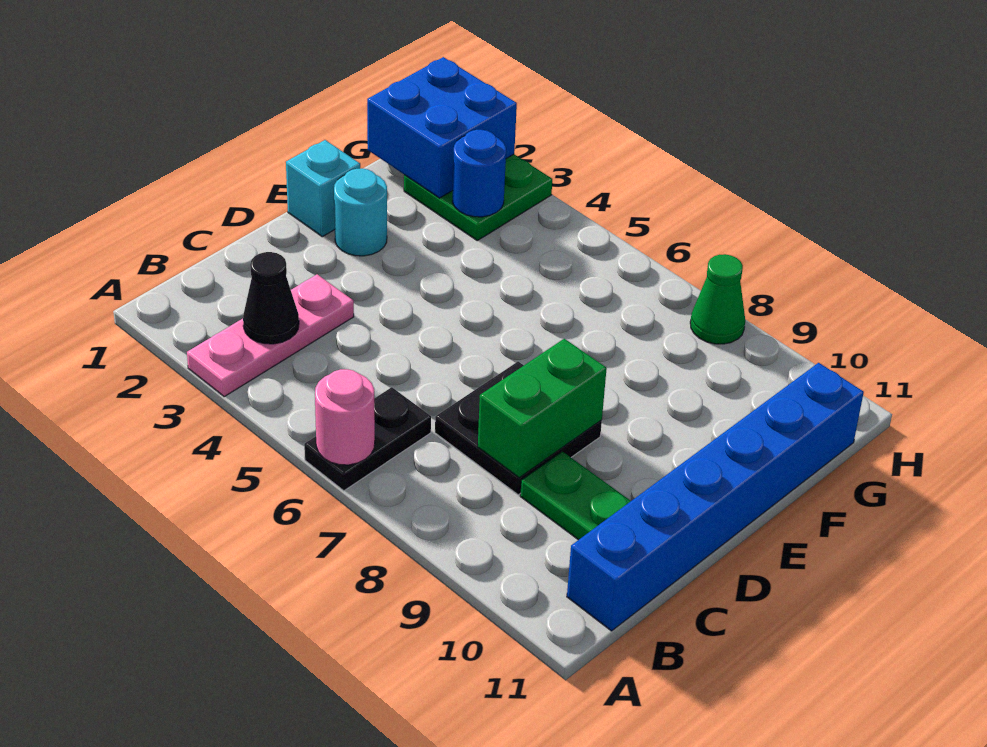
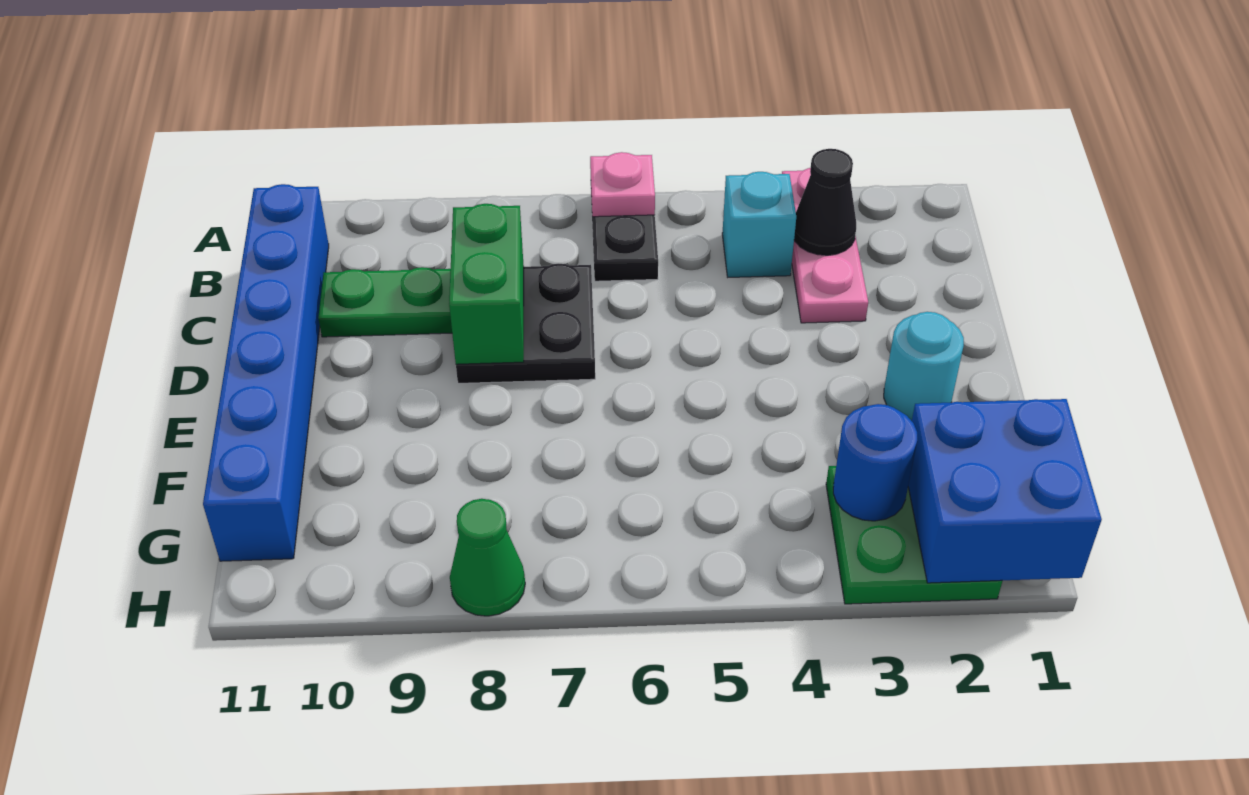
pink round brick A6 level 2 -> pink plate A6 level 2
cyan brick E1 level 1 -> cyan brick B4 level 1

